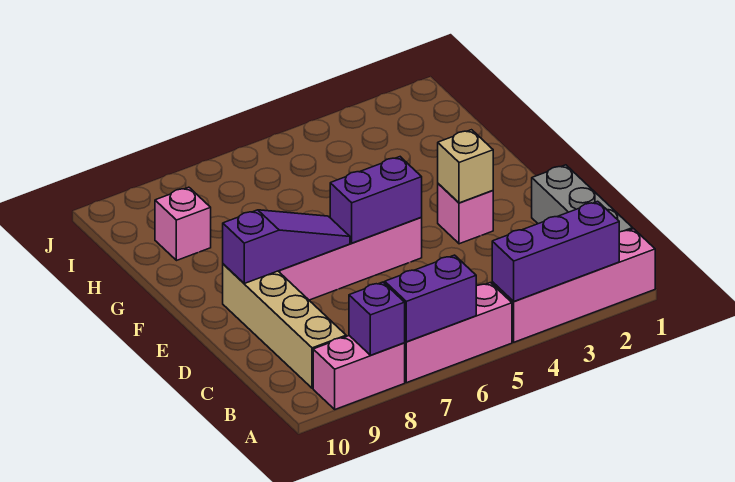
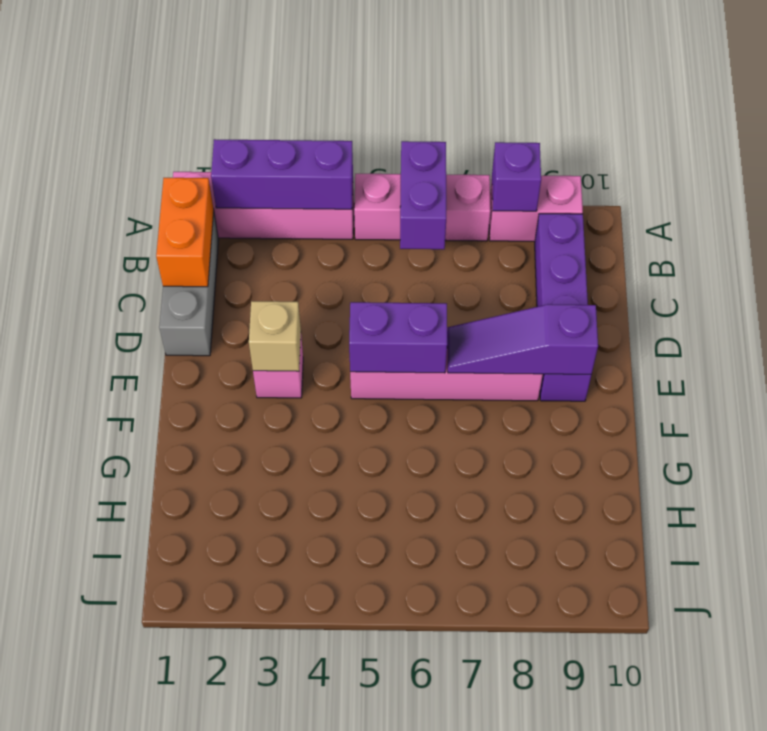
purple brick A6:A7 level 2 -> purple brick A6:B6 level 2
none -> orange brick B1:C1 level 2
tan brick B9:E9 level 1 -> purple brick B9:E9 level 1
pink brick H9 level 1 -> none

